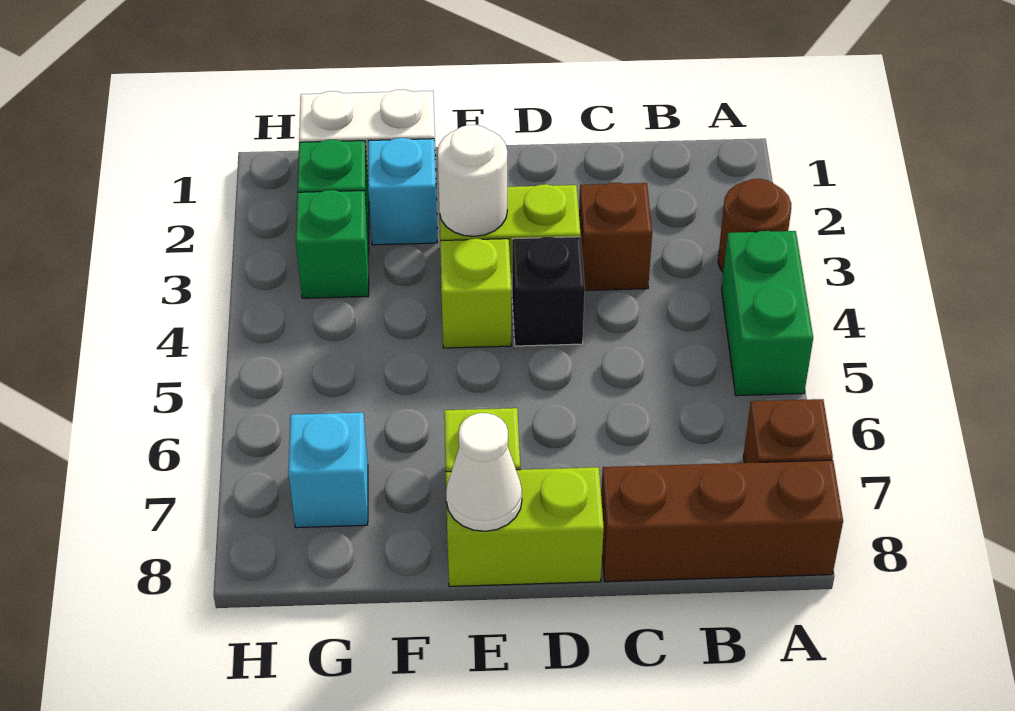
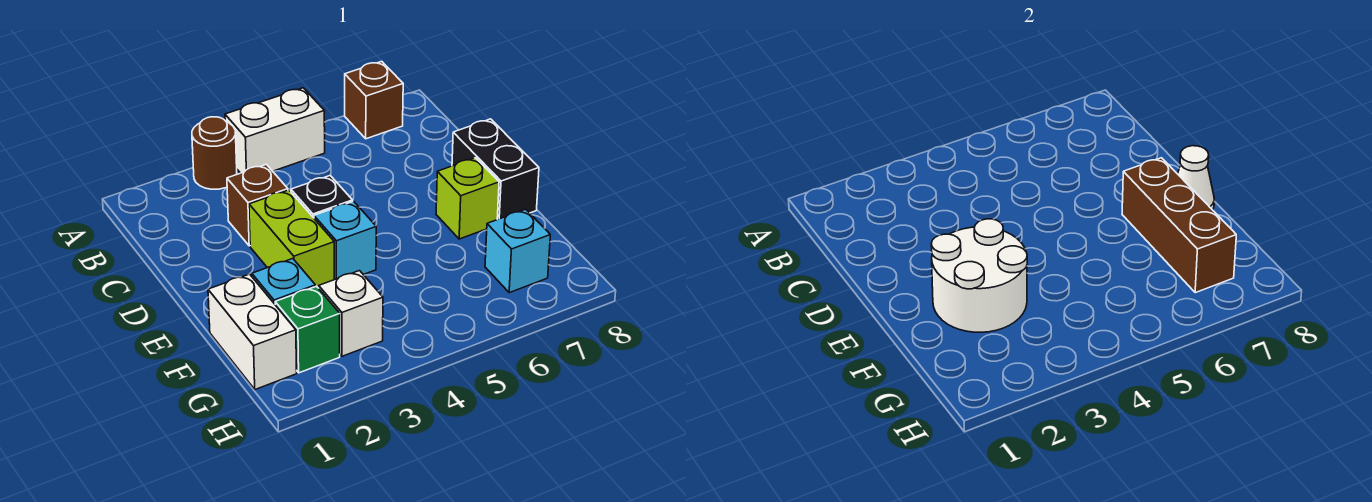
green brick A4:A5 level 1 -> white brick A4:A5 level 1
brown brick A8:C8 level 1 -> brown brick E7:G7 level 2
lime brick D8:E8 level 1 -> black brick D8:E8 level 1
white round brick E3 level 2 -> white round brick E2:F3 level 2
lime brick E4 level 1 -> cyan brick E4 level 1
green brick G3 level 1 -> white brick G3 level 1

